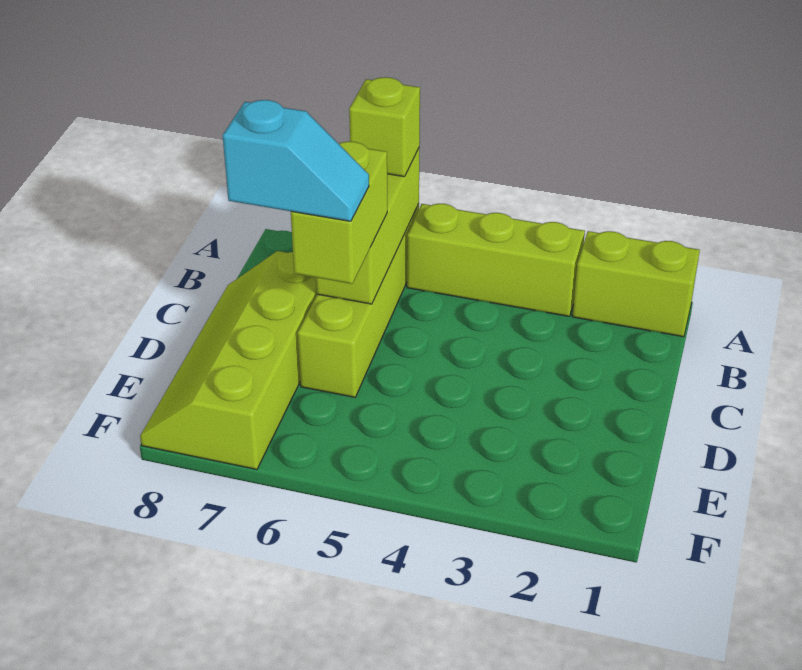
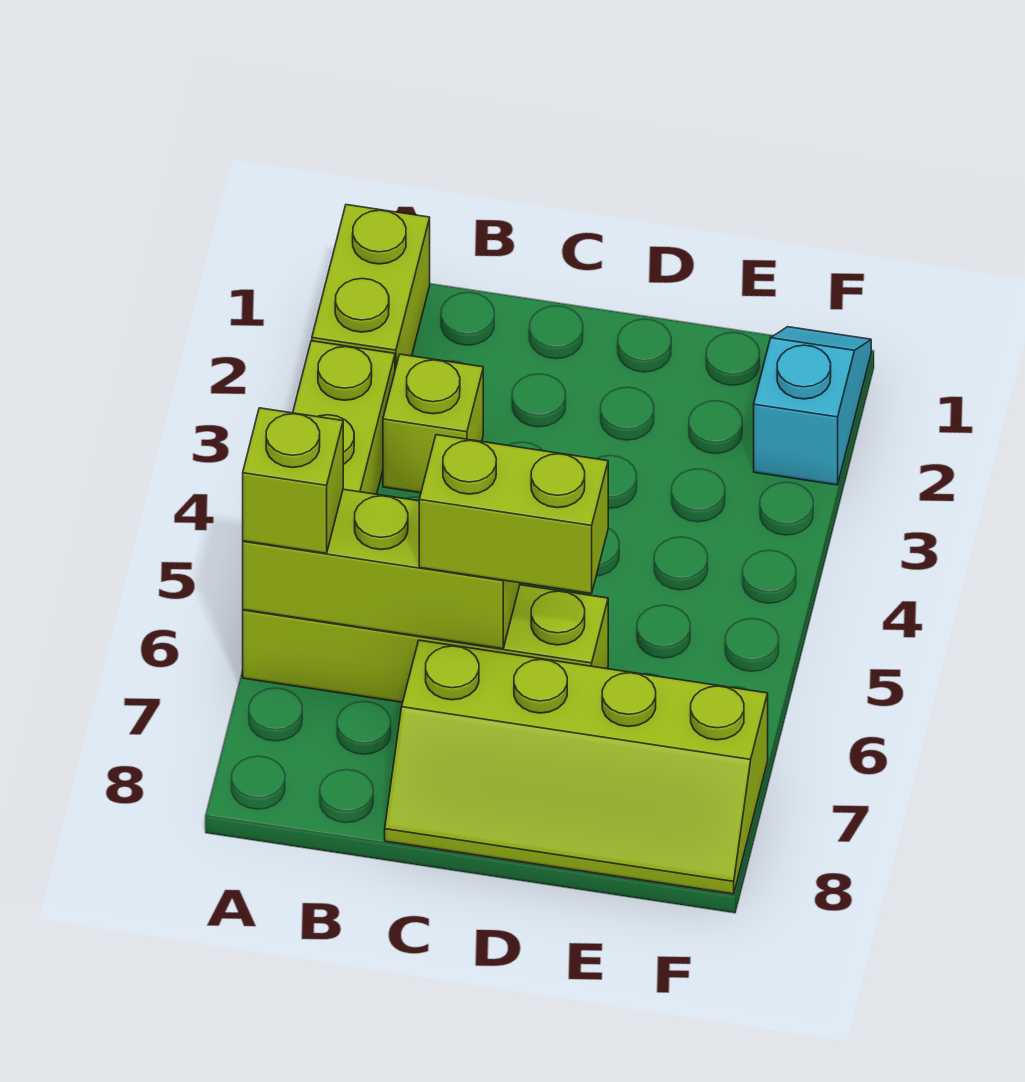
none -> lime brick B3 level 1
cyan slope D6:D7 level 4 top 7 -> cyan slope F1:F2 level 1 top 2

